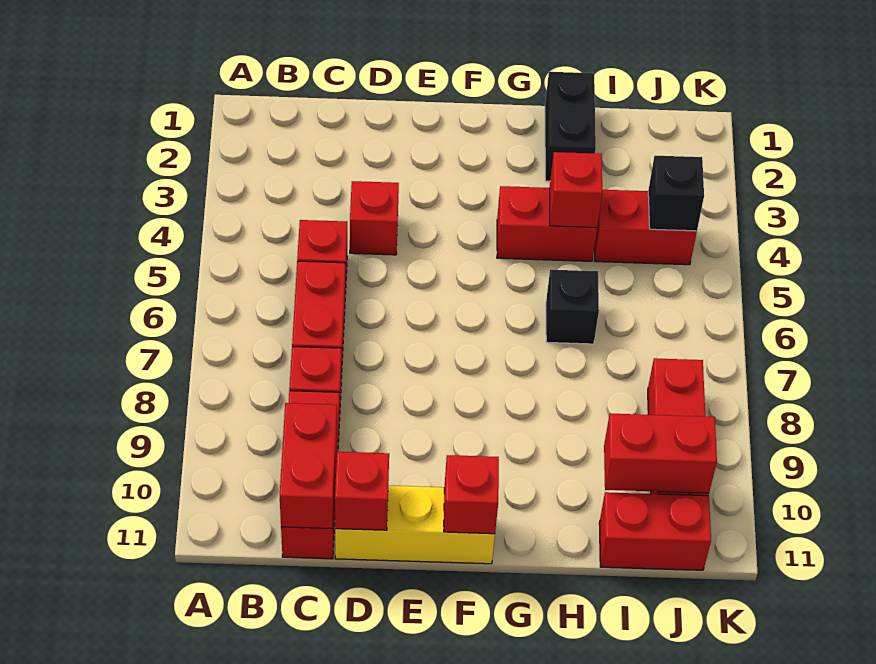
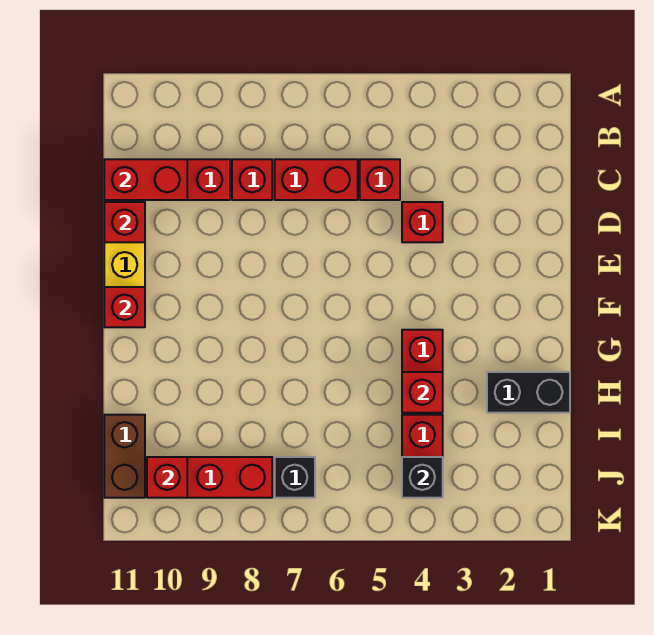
black brick H6 level 1 -> black brick J7 level 1
red brick I10:J10 level 2 -> red brick J10 level 2
red brick I11:J11 level 1 -> brown brick I11:J11 level 1

